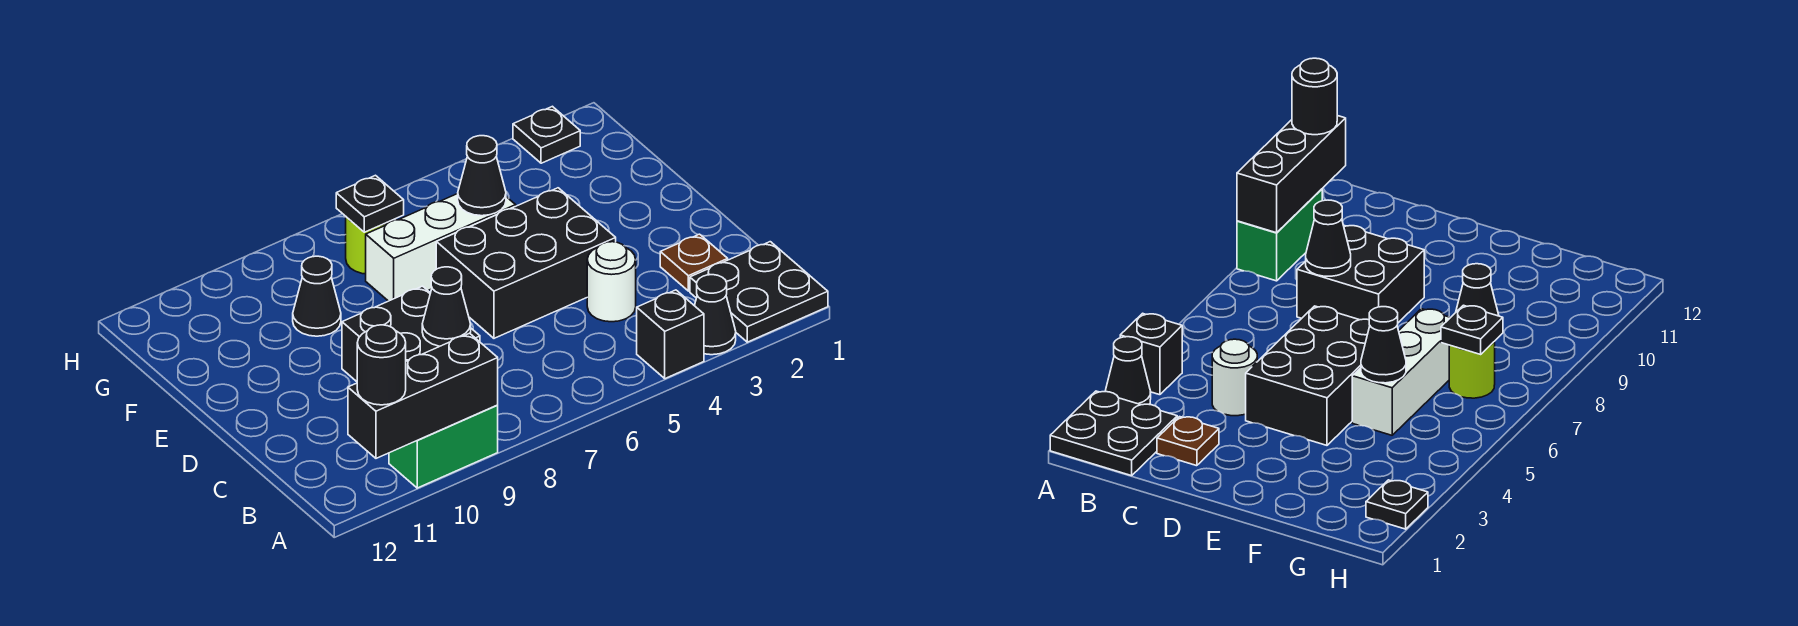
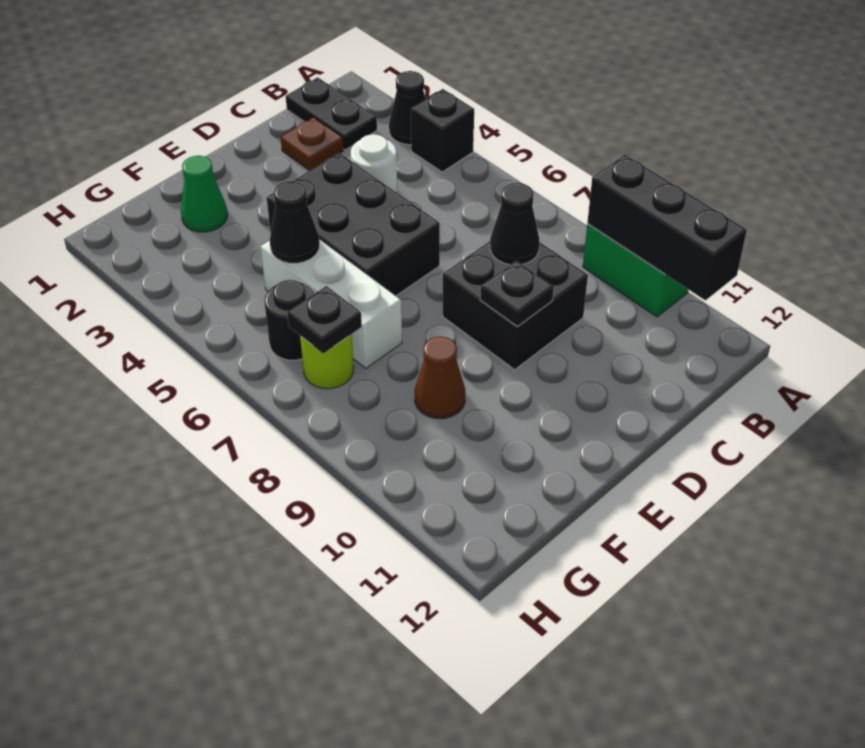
black plate A1:B2 level 1 -> black plate B1:B2 level 1
black round brick A11 level 3 -> black round brick G6 level 1
none -> green cone F2 level 1
black cone F9 level 1 -> brown cone F9 level 1
black plate H2 level 1 -> black plate D9 level 2

